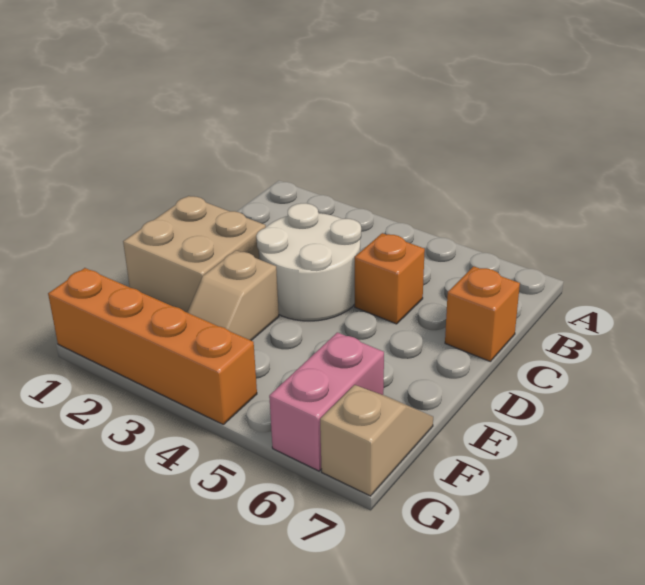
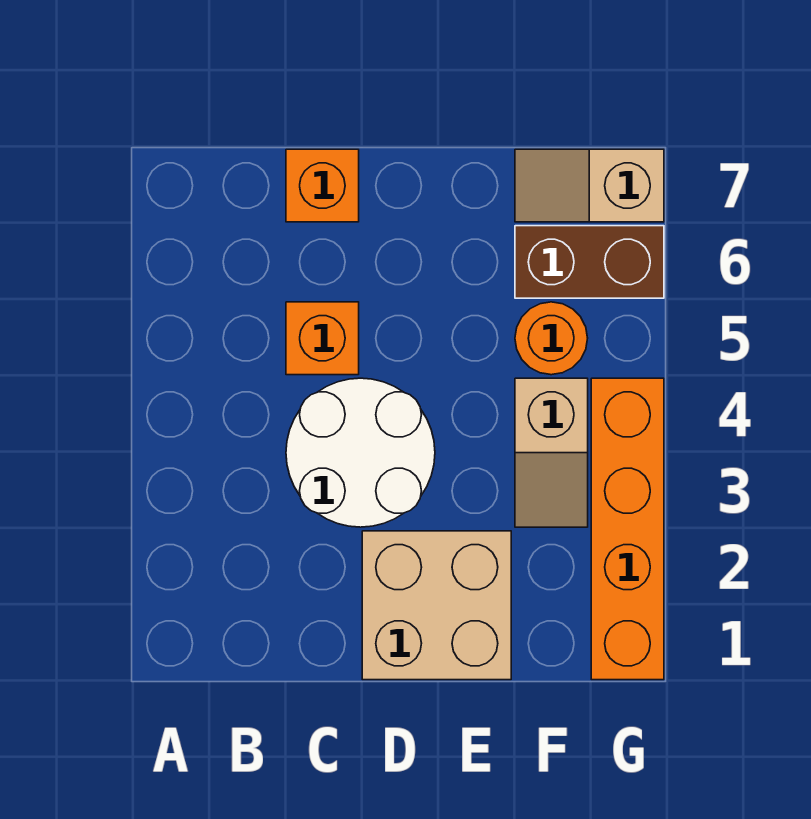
tan slope E3:F3 level 1 top E -> tan slope F3:F4 level 1 top 4
none -> orange round brick F5 level 1
pink brick F6:G6 level 1 -> brown brick F6:G6 level 1

